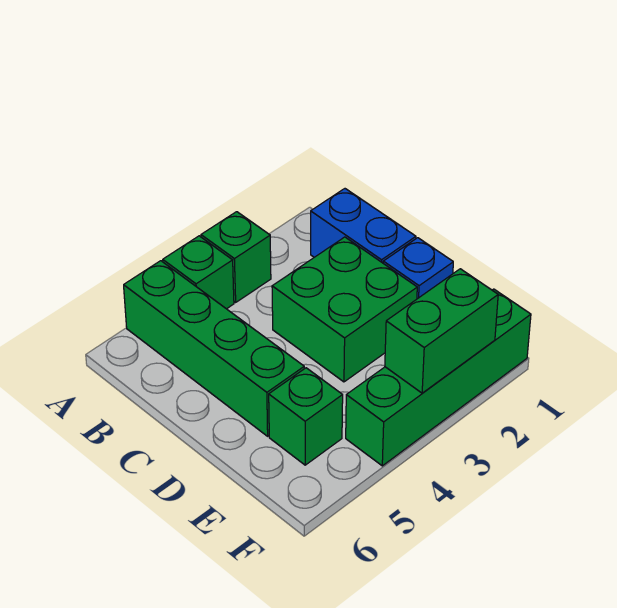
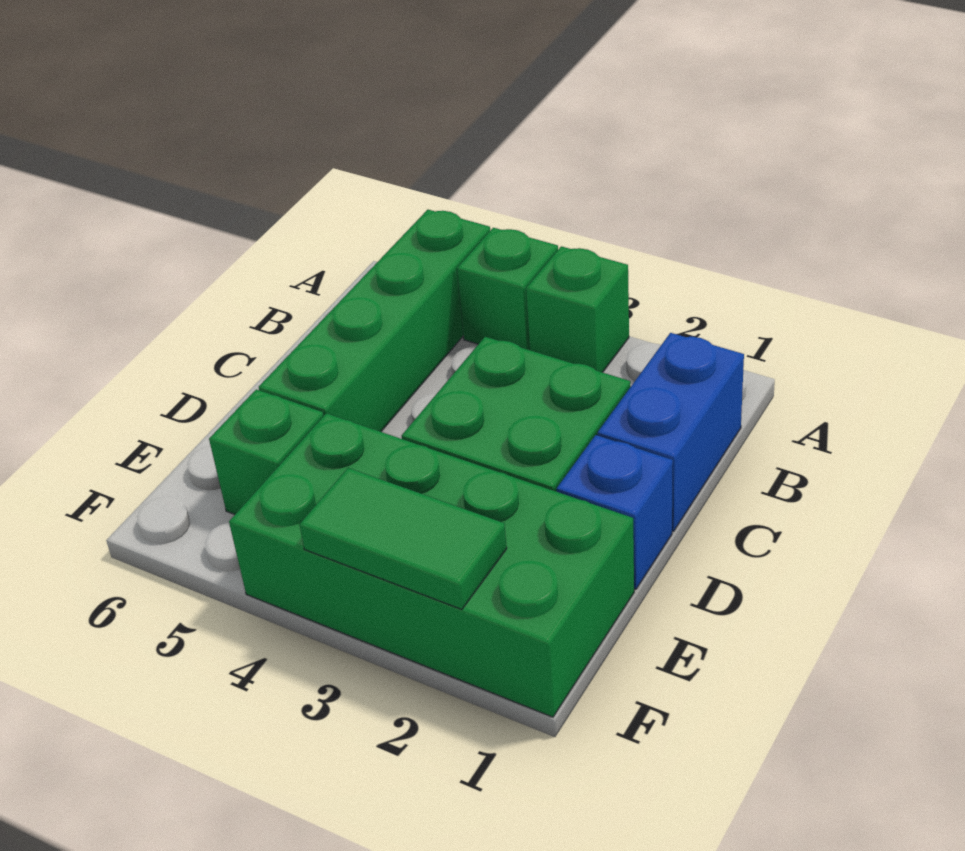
green brick F1:F4 level 1 -> green brick E1:F4 level 1
green brick F2:F3 level 2 -> green tile F2:F3 level 2

